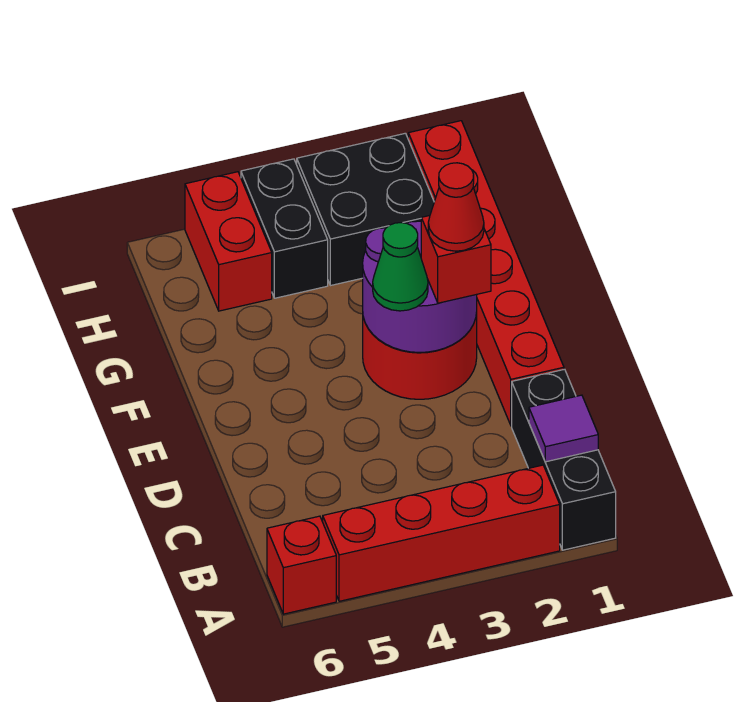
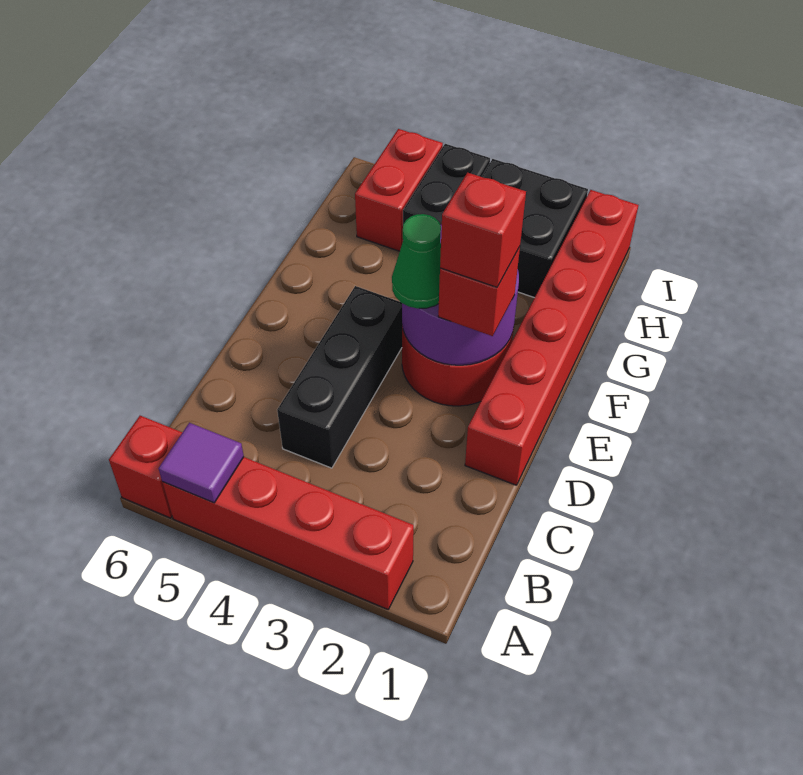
black brick A1:C1 level 1 -> black brick C4:E4 level 1
purple tile B1 level 2 -> purple tile A5 level 2
red cone E2 level 4 -> red brick E2 level 4

